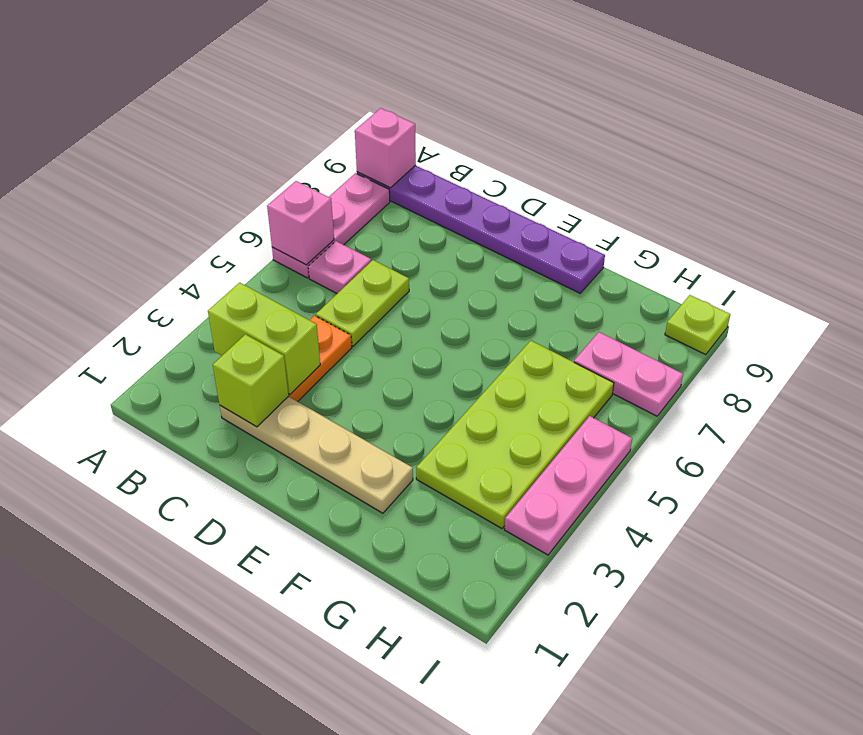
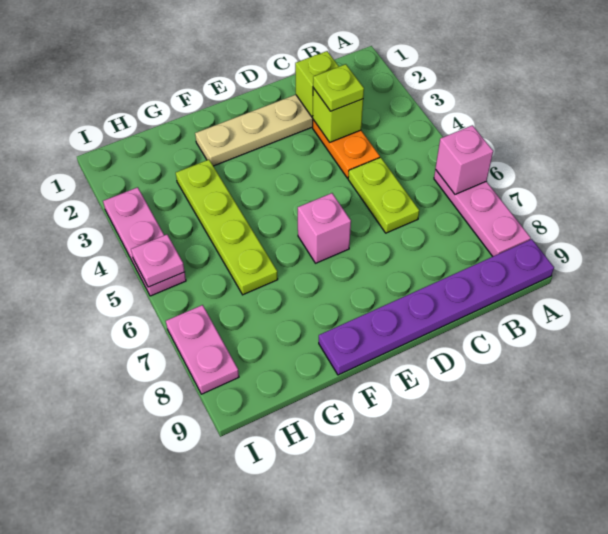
pink brick A9 level 2 -> pink brick E6 level 1
lime brick B3:C3 level 2 -> lime brick C3 level 2
pink plate B6 level 1 -> pink plate I5 level 2
lime plate G3:H6 level 1 -> lime plate G3:G6 level 1
pink plate H7:I7 level 1 -> pink plate I7:I8 level 1
lime plate I9 level 1 -> lime plate C3 level 3

